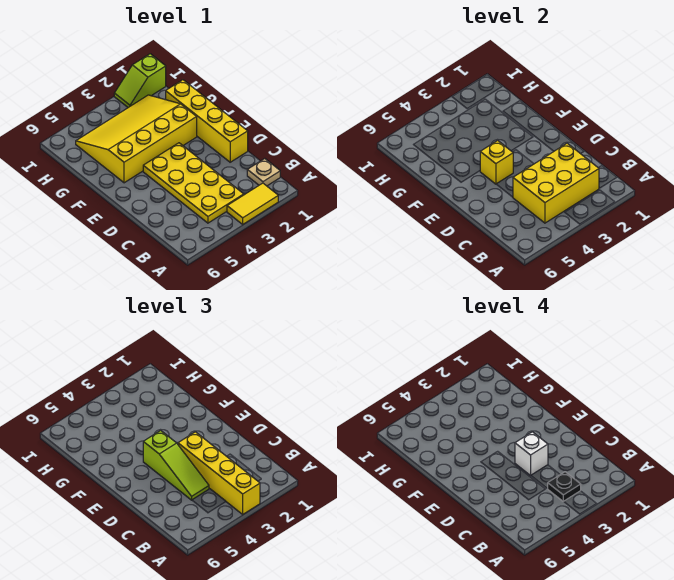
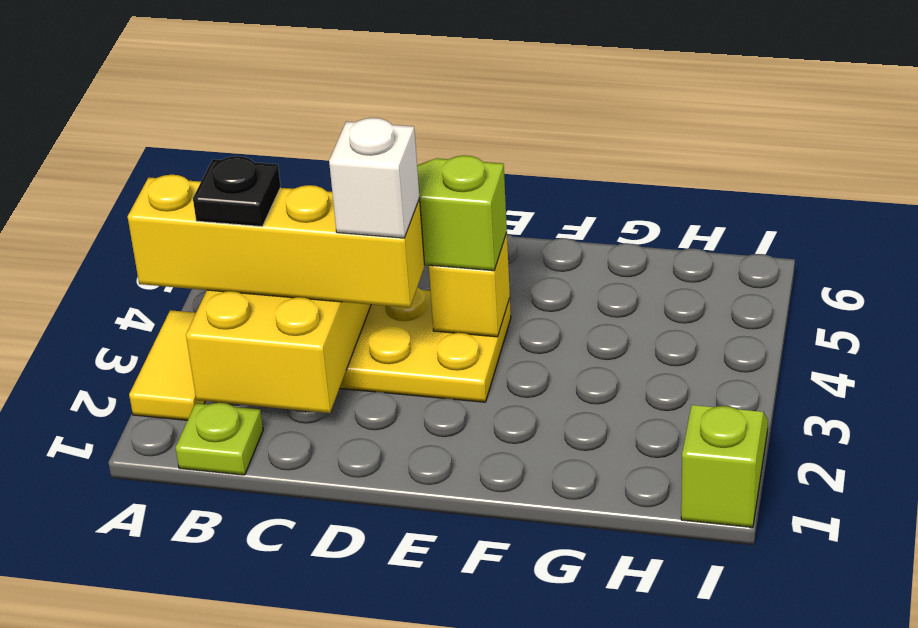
tan plate B1 level 1 -> lime plate B1 level 1
yellow brick D1:G1 level 1 -> none
yellow slope F2:H5 level 1 top F -> none

